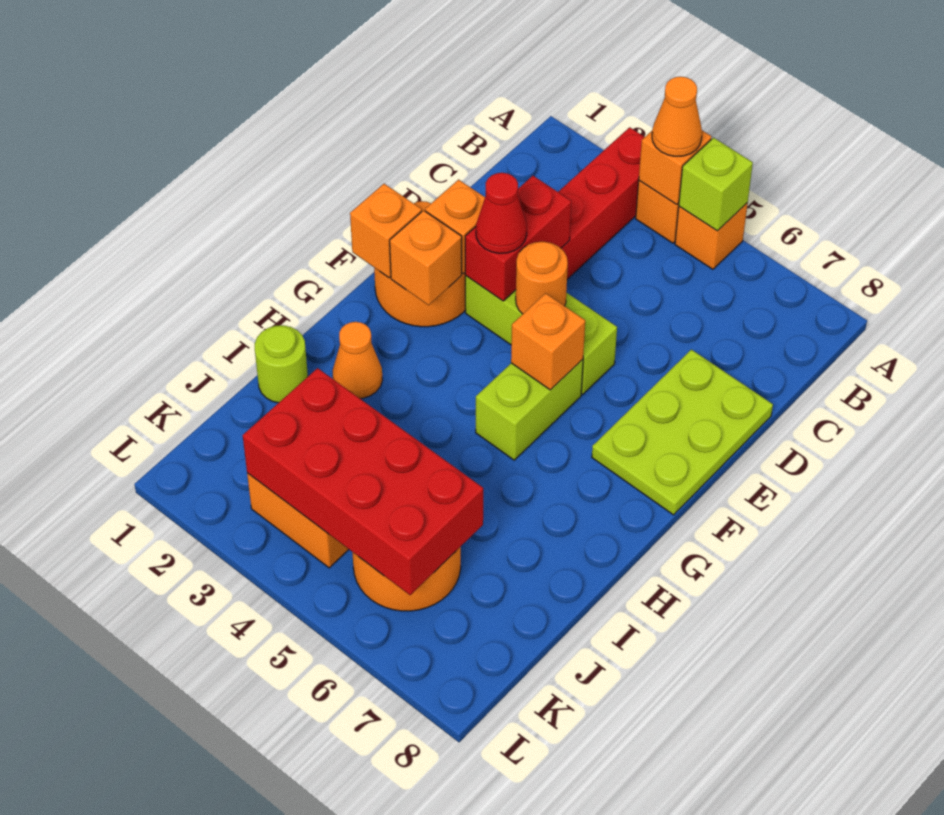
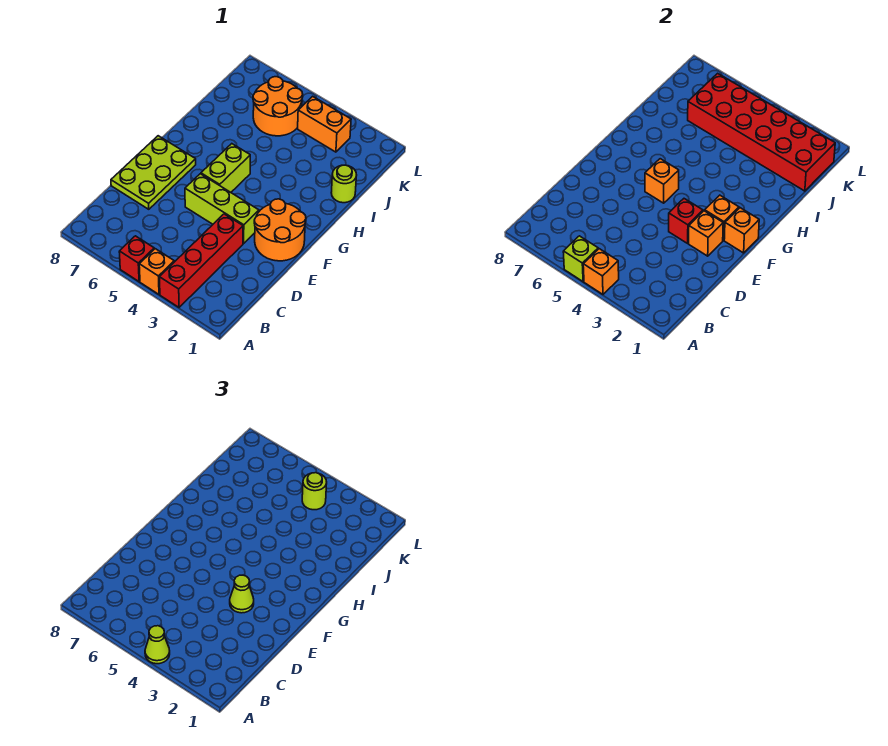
orange cone A4 level 3 -> lime cone A4 level 3
orange brick A5 level 1 -> red brick A5 level 1
red brick D3:E3 level 2 -> red brick E3 level 2
red cone E3 level 3 -> lime cone E3 level 3
orange round brick E4 level 2 -> none
orange cone H2 level 1 -> none
red brick J3:K6 level 2 -> red brick J1:K6 level 2
none -> lime round brick K4 level 3

